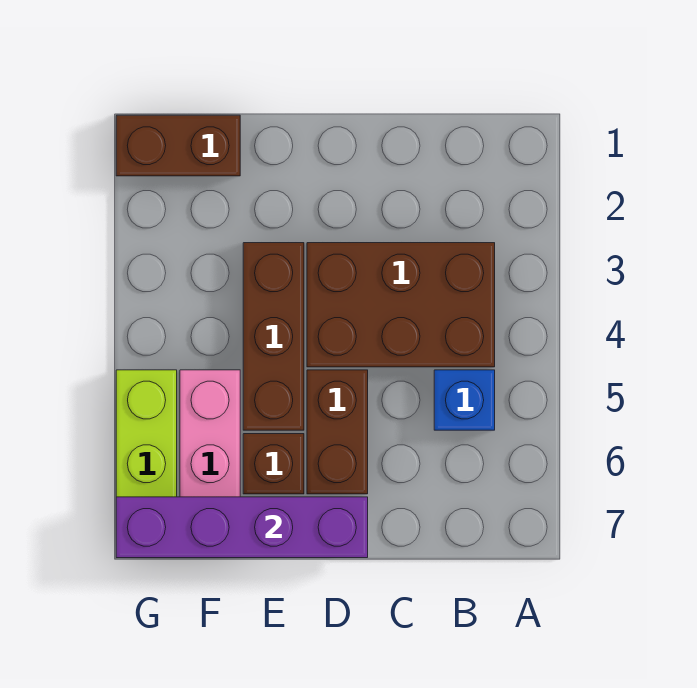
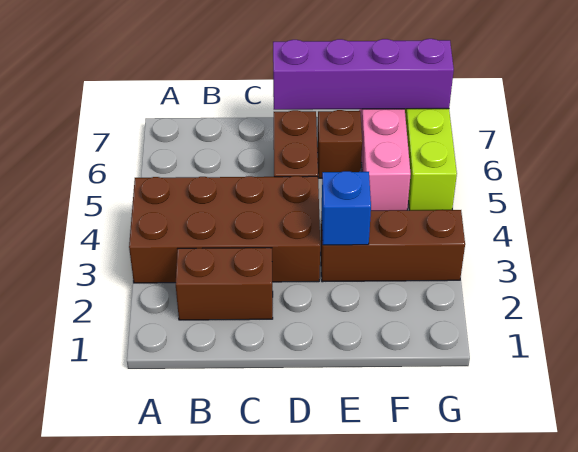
brown brick B3:D4 level 1 -> brown brick A3:D4 level 1
blue brick B5 level 1 -> blue brick E3 level 2
brown brick E3:E5 level 1 -> brown brick E3:G3 level 1
brown brick F1:G1 level 1 -> brown brick B2:C2 level 1

